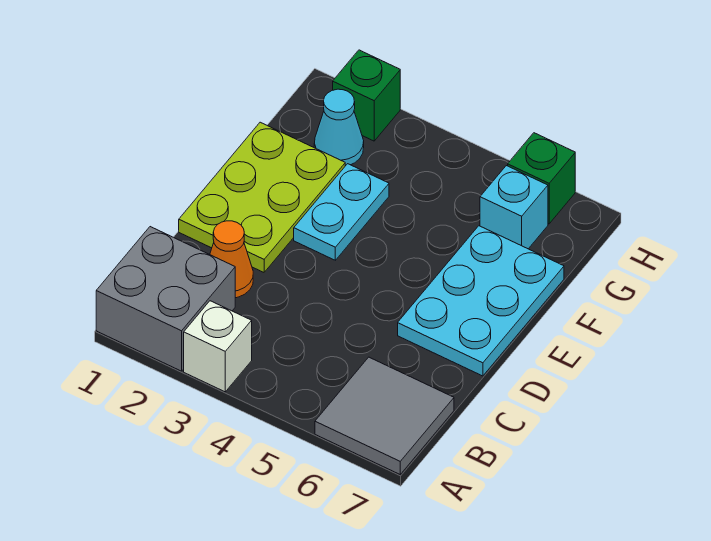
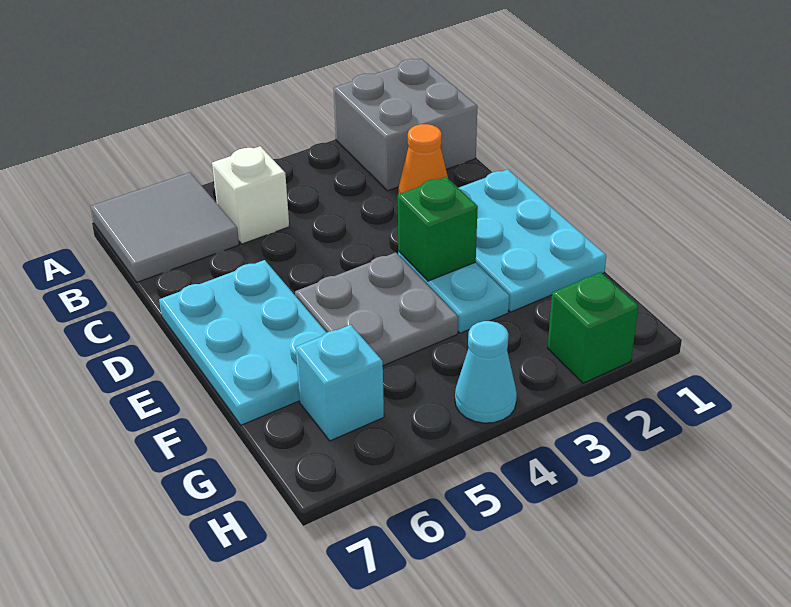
white brick A3 level 1 -> white brick B5 level 1
lime plate D1:F2 level 1 -> cyan plate D1:F2 level 1
none -> grey plate E4:F5 level 1
cyan cone G2 level 1 -> cyan cone H4 level 1
green brick H6 level 1 -> green brick E3 level 2

